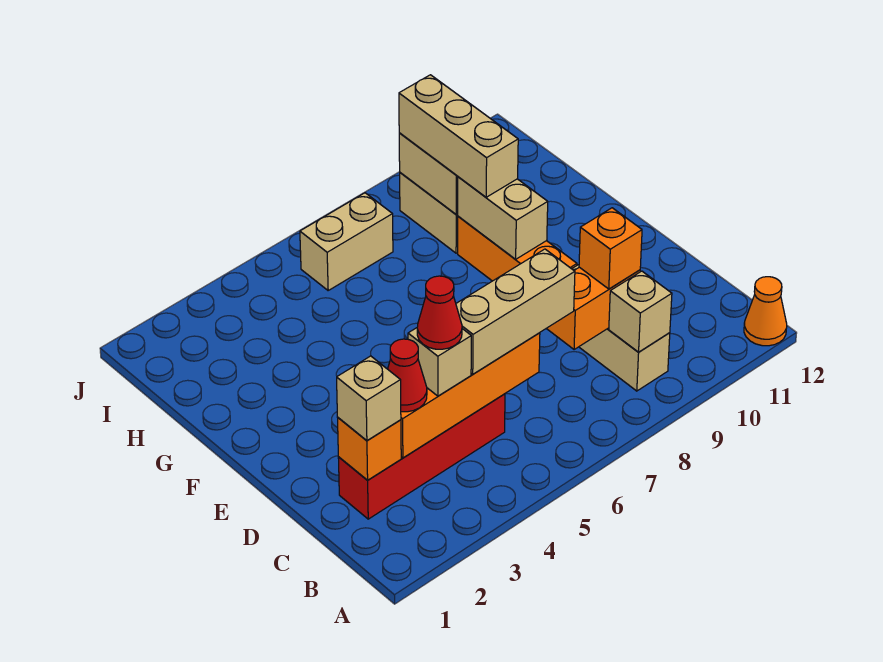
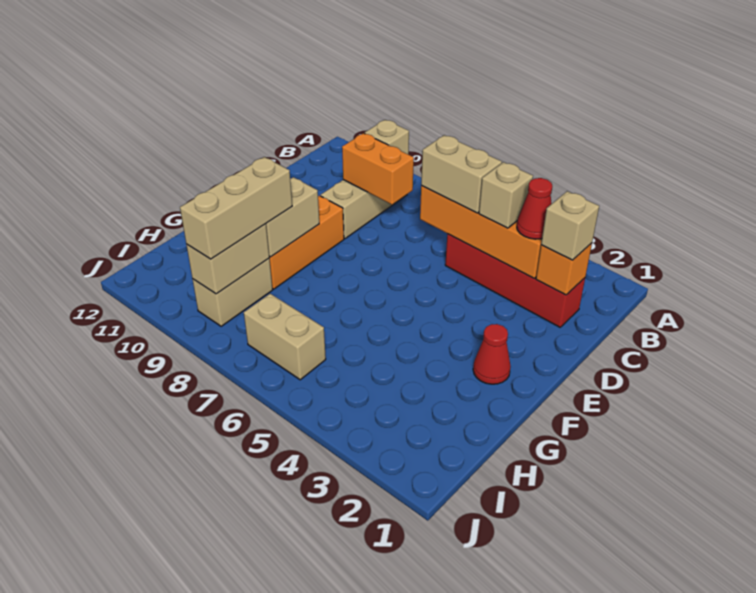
orange cone A12 level 1 -> none
red cone C4 level 4 -> red cone F2 level 1
tan brick C5:C7 level 3 -> tan brick C5:C6 level 3
orange brick C9 level 3 -> none

